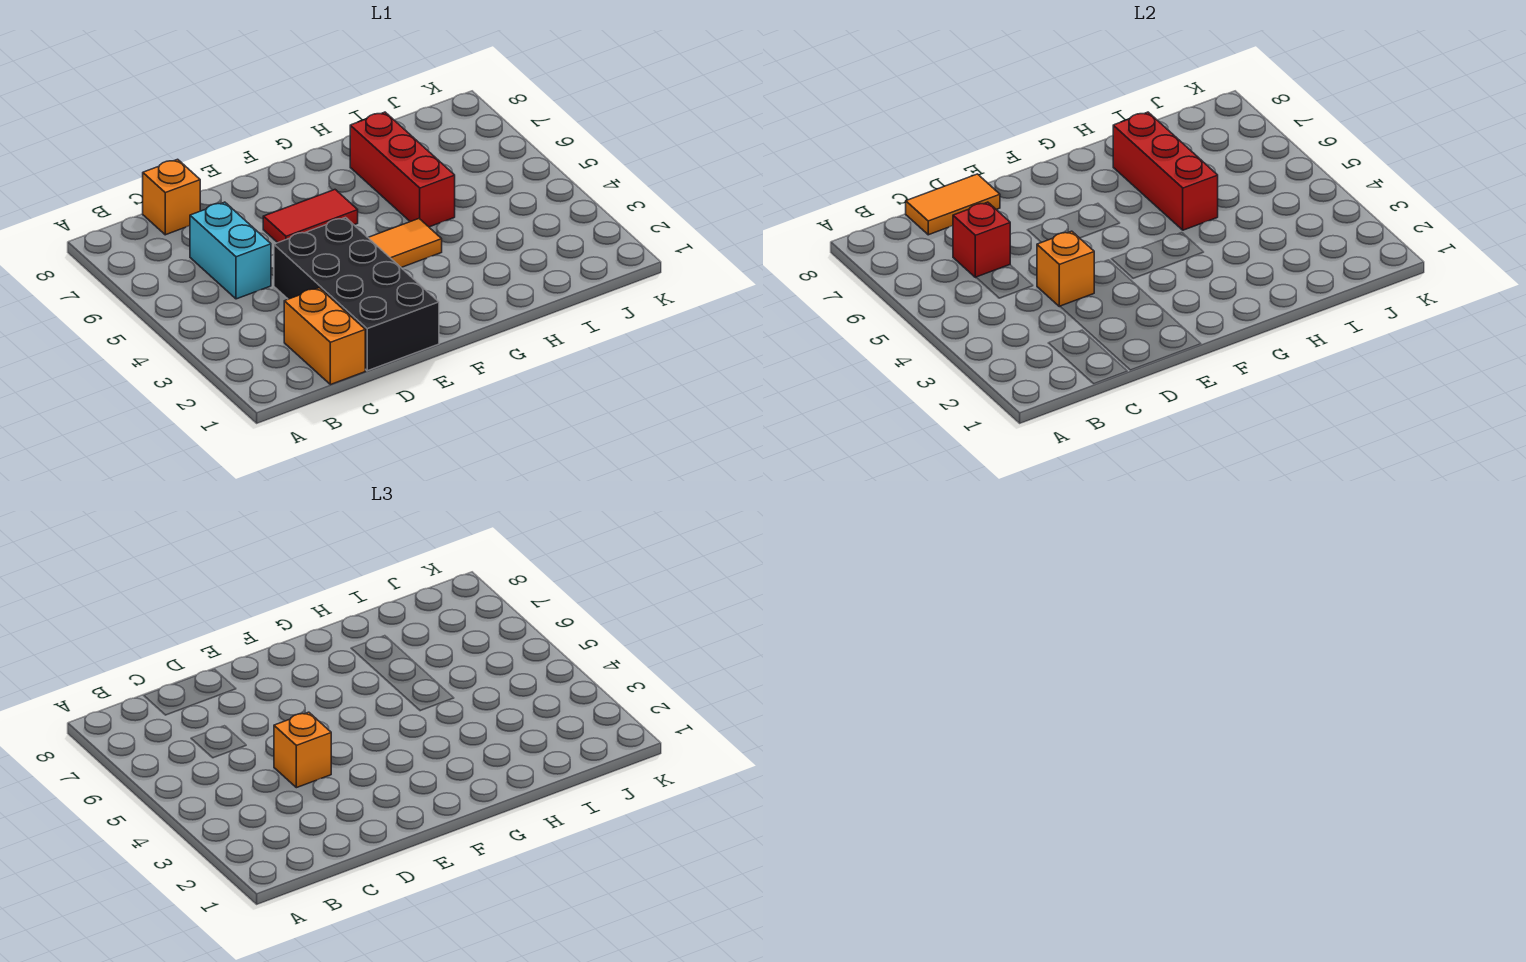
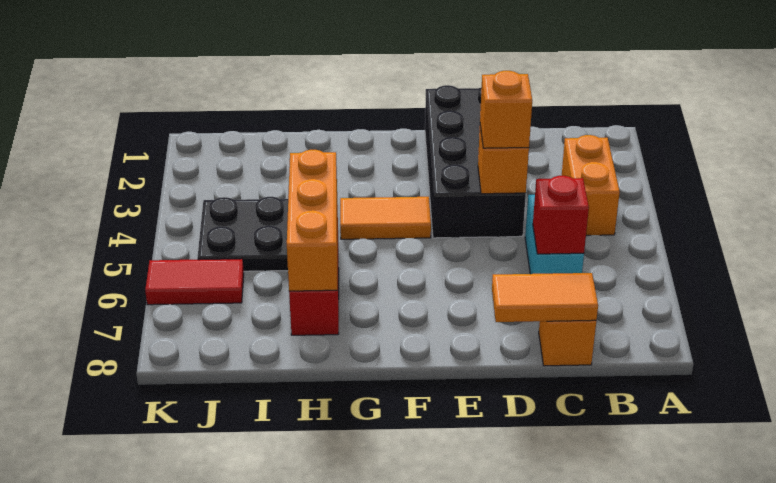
orange brick C1:C2 level 1 -> orange brick B3:B4 level 1
red tile E6:F6 level 1 -> red tile J6:K6 level 1
red brick H5:H7 level 2 -> orange brick H5:H7 level 2
none -> black plate I4:J5 level 1

